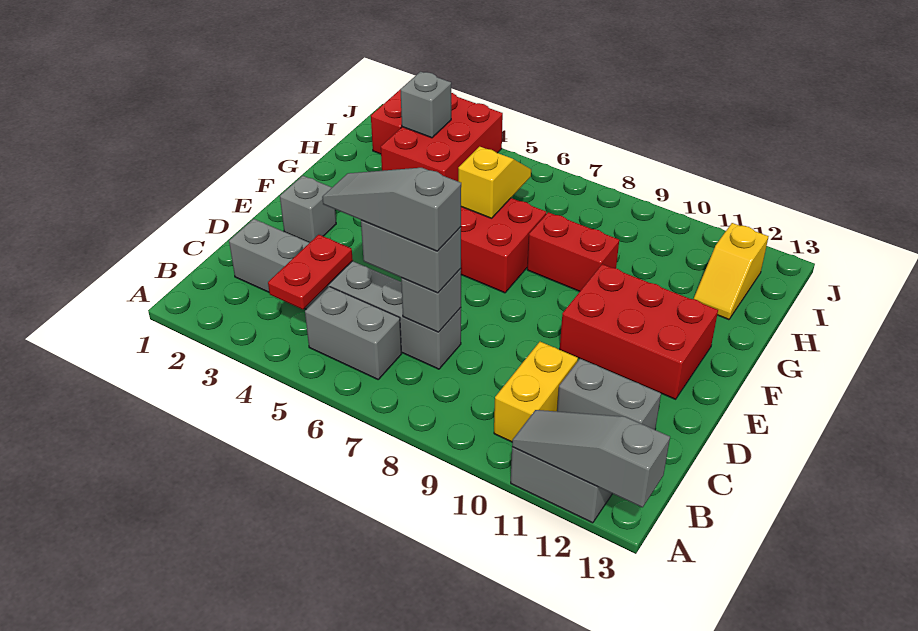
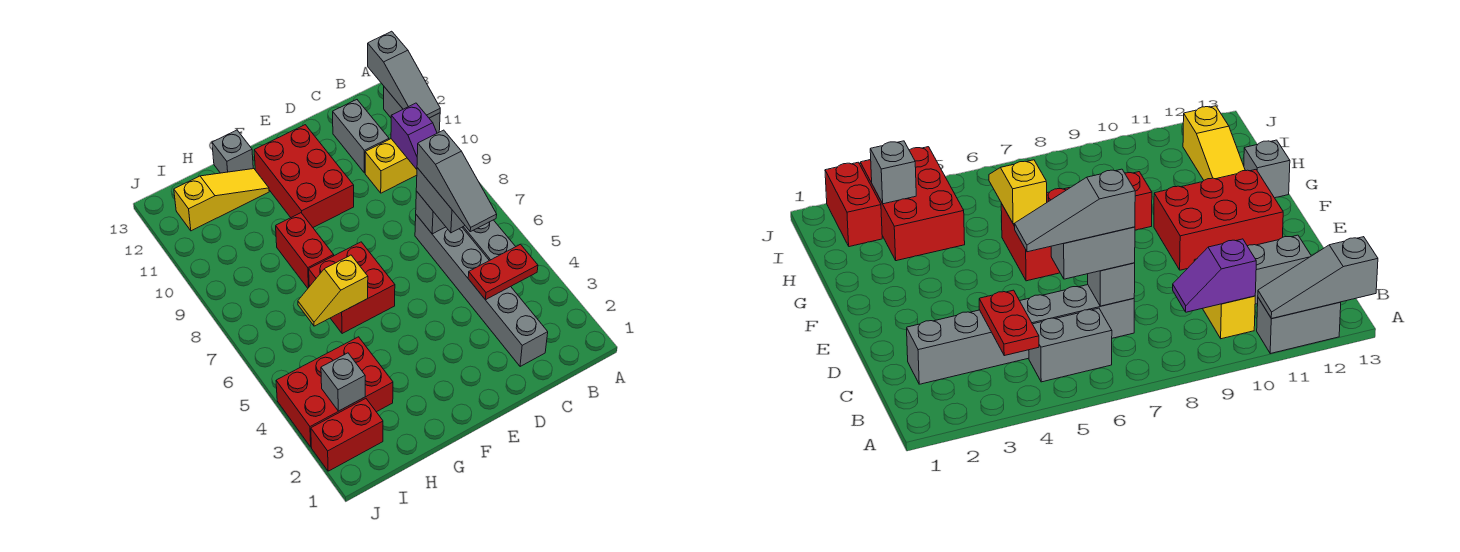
none -> purple slope B9:B10 level 2 top 10
grey brick E2 level 1 -> grey brick G13 level 1
yellow slope H12:I12 level 1 top I -> yellow slope G12:I12 level 1 top I

